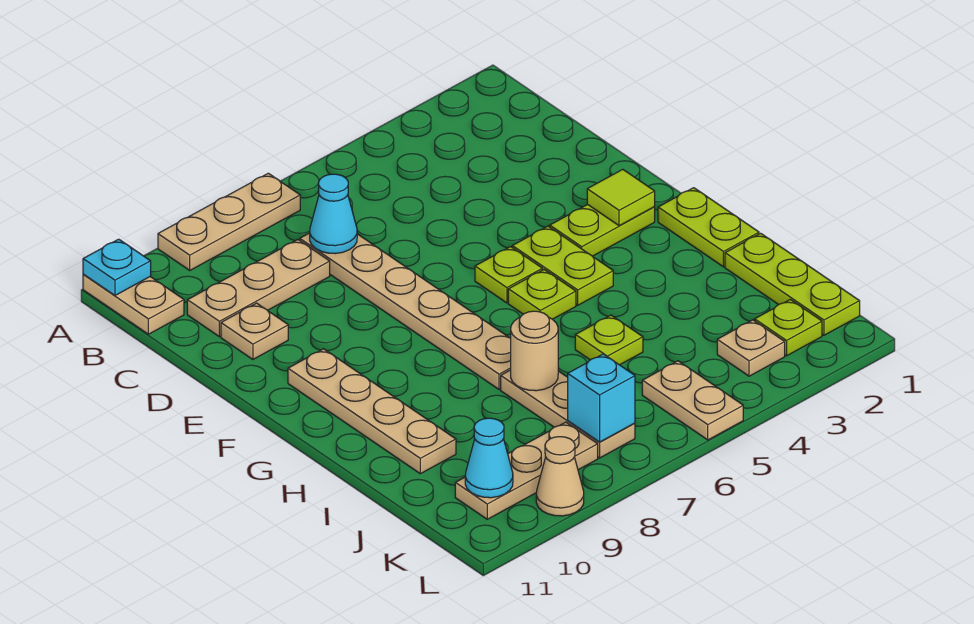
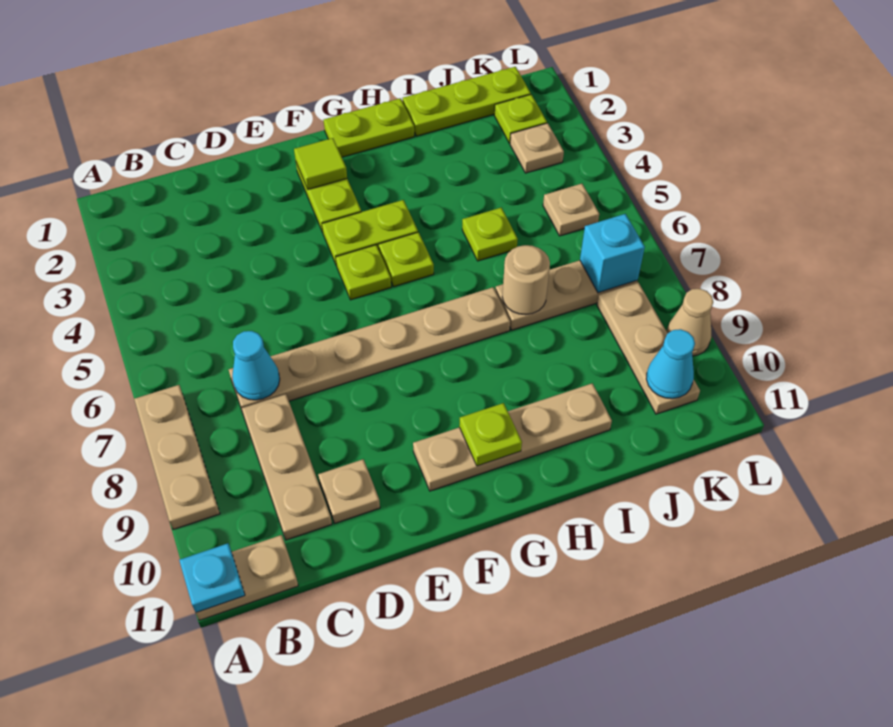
none -> lime plate G10 level 2
tan plate K5:L5 level 1 -> tan plate K5 level 1

